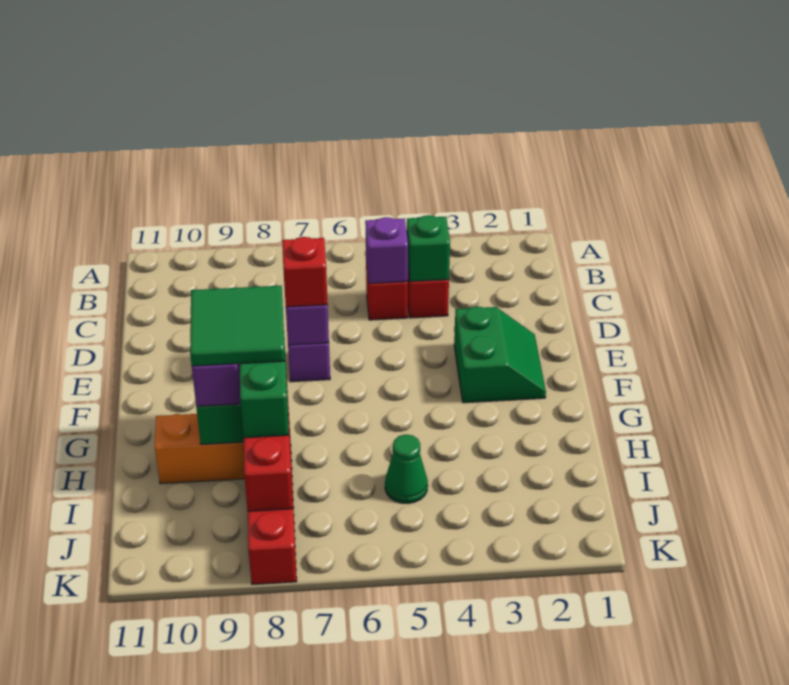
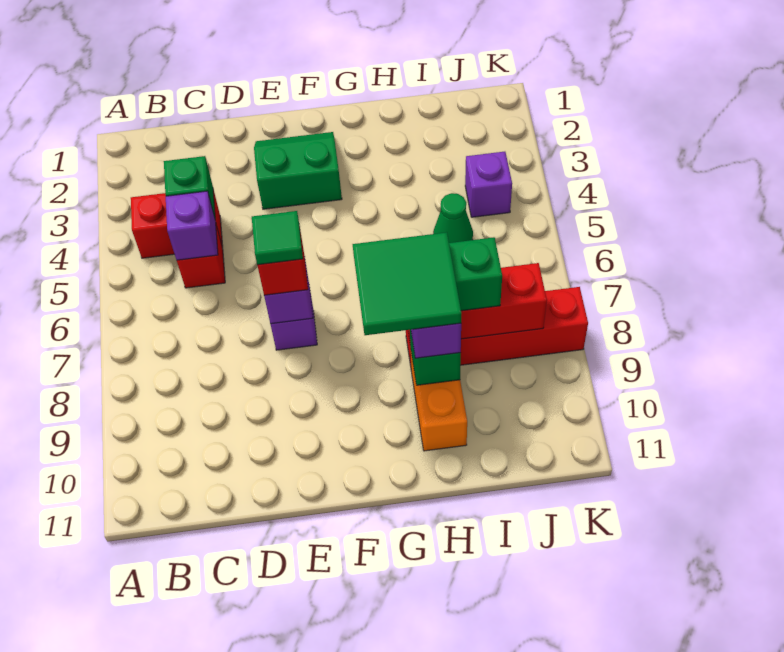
none -> green tile E7 level 4
none -> purple brick J4 level 1

